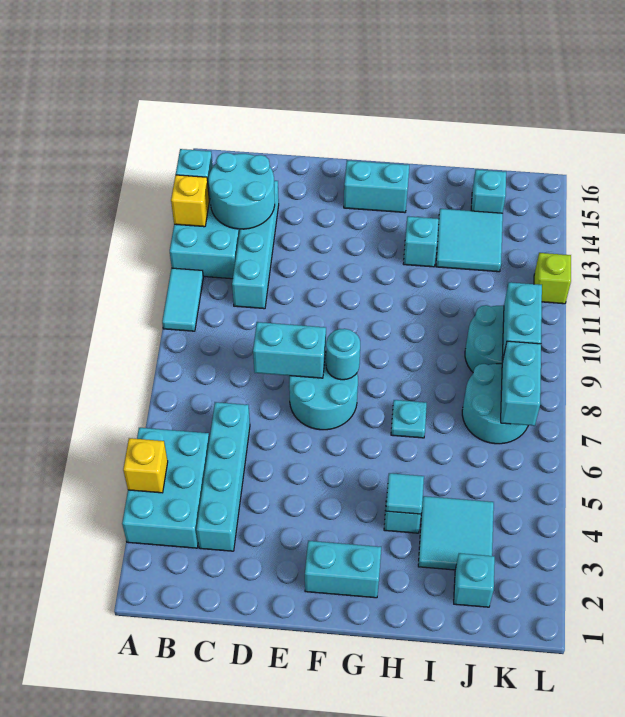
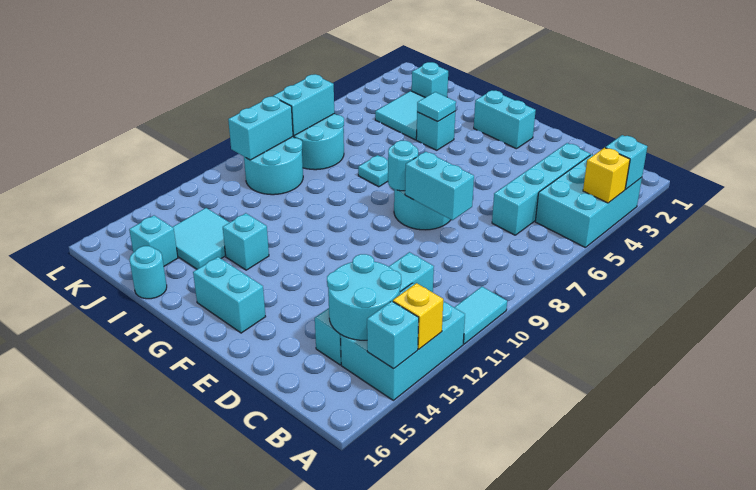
none -> cyan brick A3 level 2
none -> cyan round brick I16 level 1
lime brick L12 level 1 -> none

